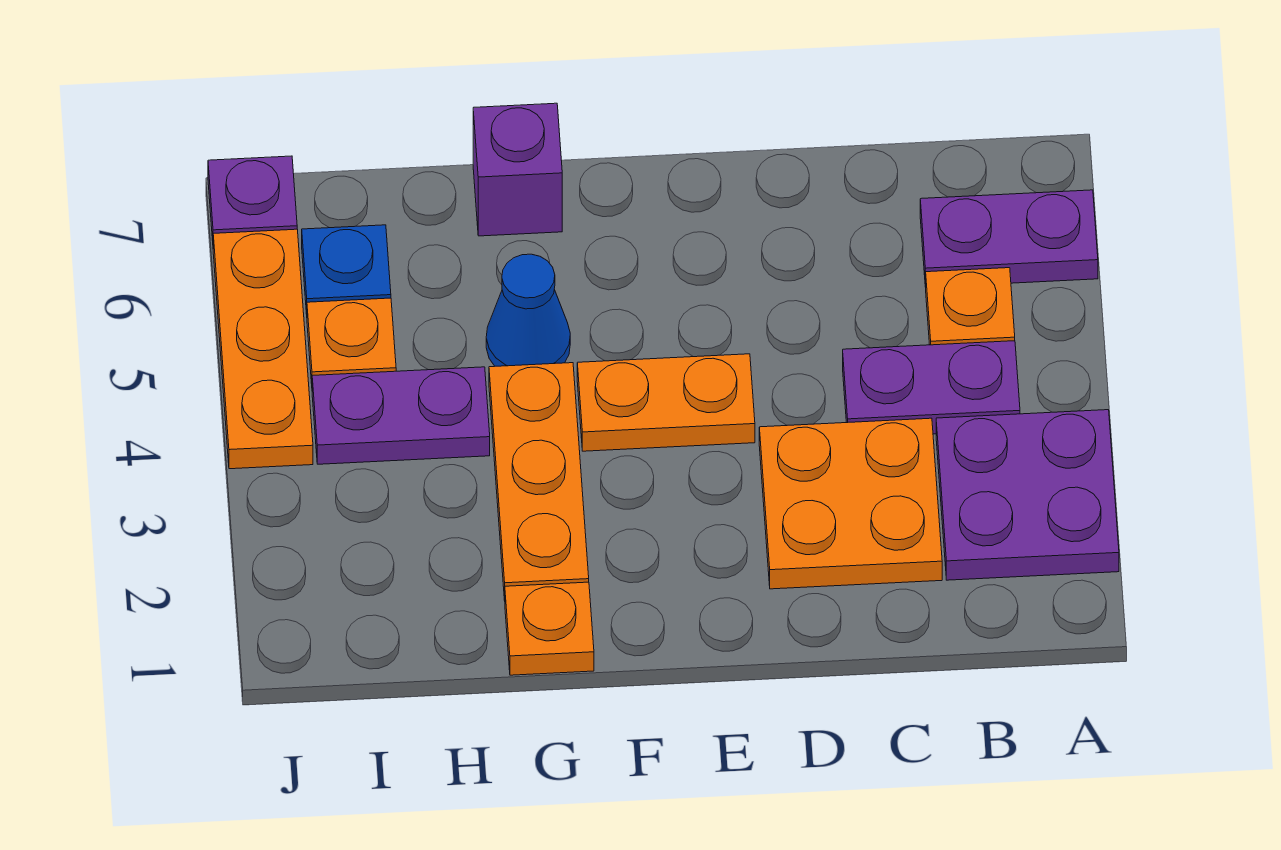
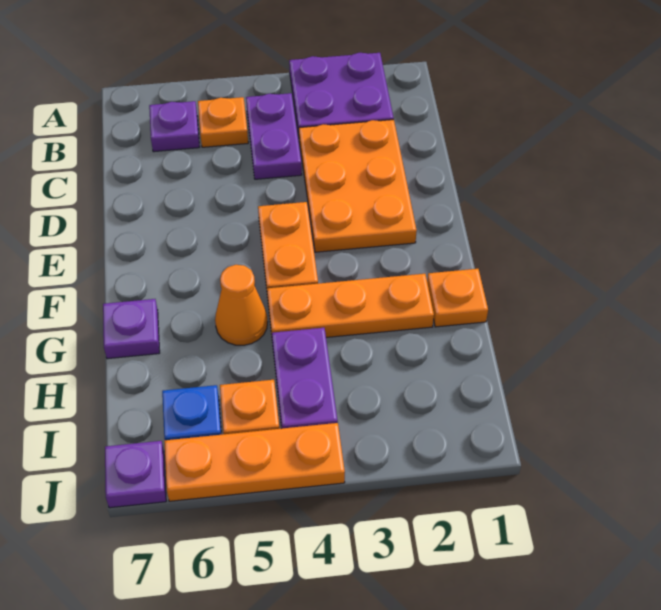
purple plate A6:B6 level 1 -> purple plate B6 level 1
orange plate C2:D3 level 1 -> orange plate C2:E3 level 1
blue cone G5 level 1 -> orange cone G5 level 1
purple brick G7 level 1 -> purple plate G7 level 1

